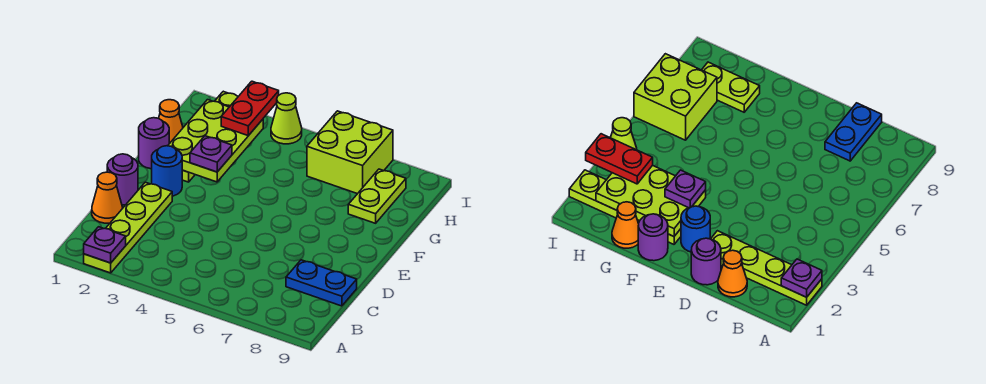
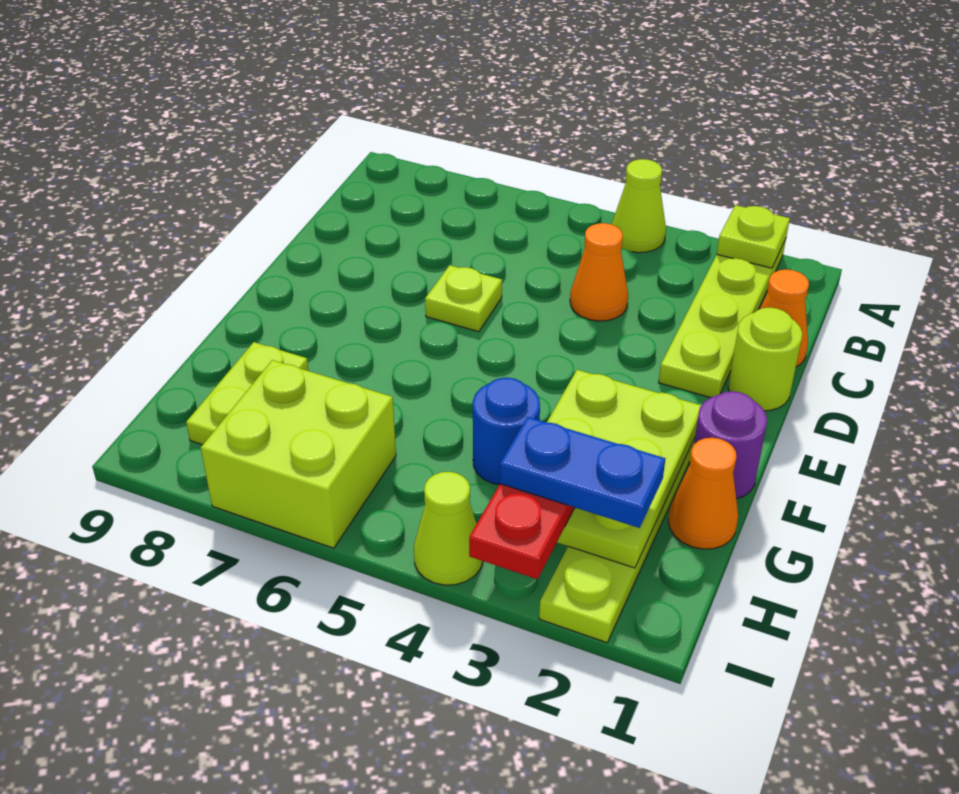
purple plate A2 level 2 -> lime plate A2 level 2
none -> lime cone A4 level 1
none -> orange cone C4 level 1
blue plate C8:C9 level 1 -> blue plate H2:H3 level 4
purple round brick D1 level 1 -> lime round brick D1 level 1
none -> lime plate D6 level 1
blue round brick E2 level 1 -> blue round brick G4 level 1
purple plate F3 level 3 -> none

